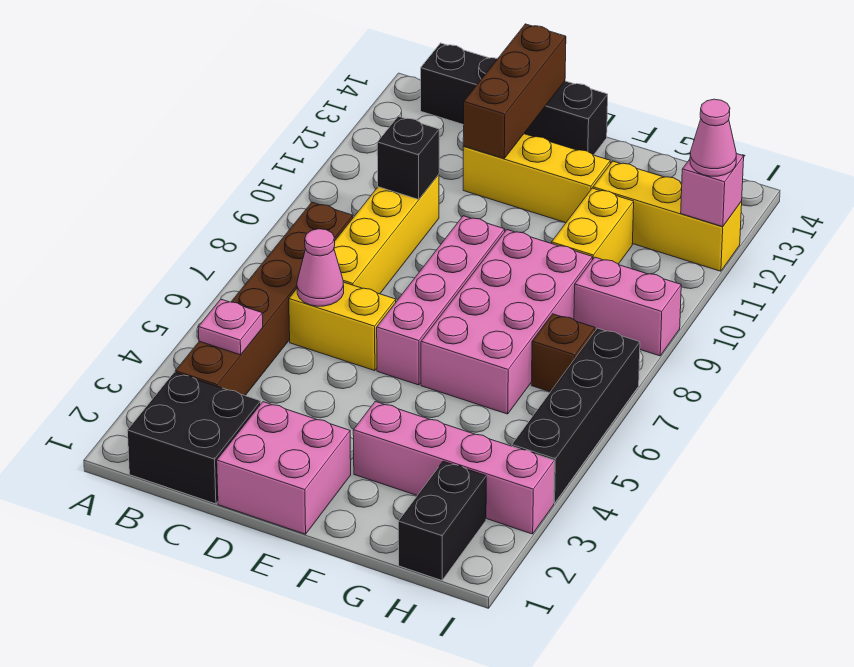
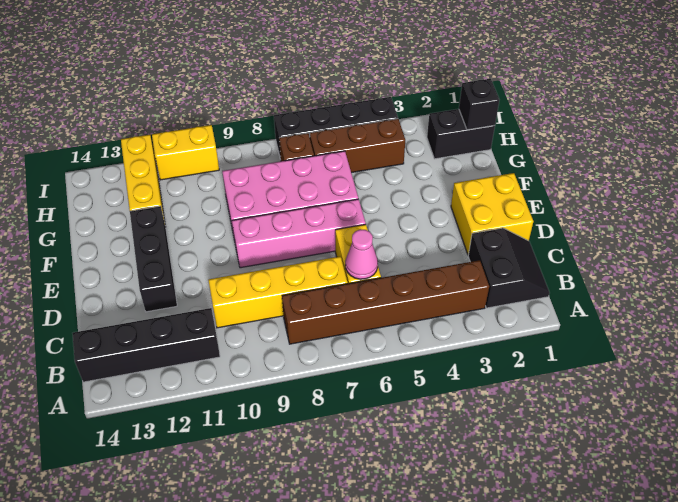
black brick B1:C2 level 1 -> black slope B1:C2 level 1 top 2
pink plate B4 level 2 -> none
black brick B14:E14 level 1 -> black brick B11:B14 level 1
black brick C10 level 2 -> black brick H1 level 2
pink brick D1:E2 level 1 -> yellow brick D1:E2 level 1
yellow brick D12:F12 level 1 -> black brick D12:F12 level 1
brown brick D12:D14 level 2 -> brown brick H4:H6 level 1
pink brick F3:I3 level 1 -> none
yellow brick G10:G11 level 1 -> yellow brick I10:I11 level 1
pink brick H9:I9 level 1 -> none
pink brick I12 level 2 -> none
pink cone I12 level 3 -> none

